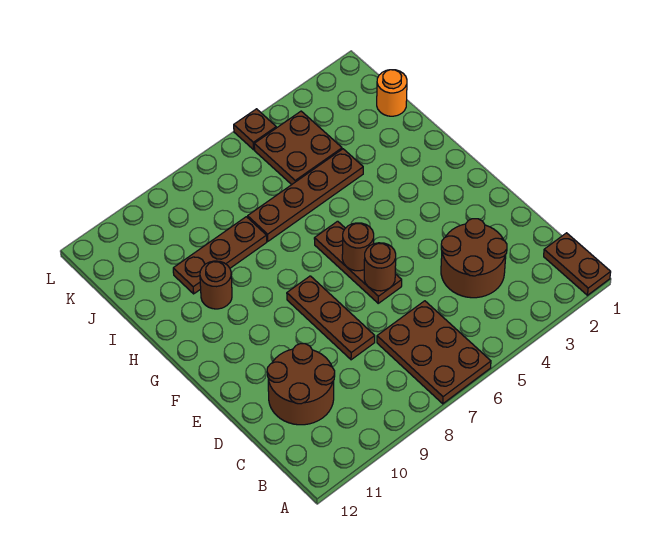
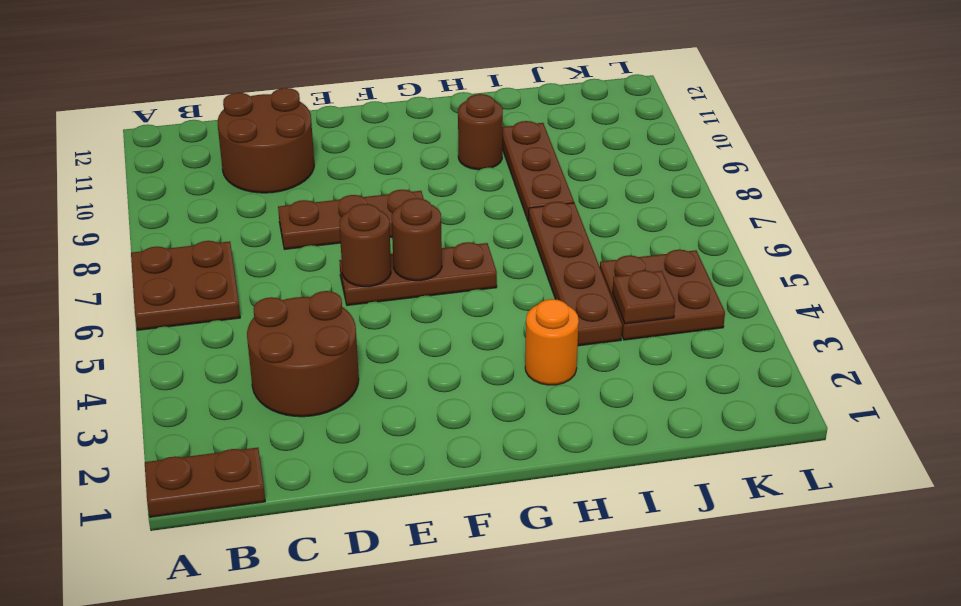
brown plate A6:C7 level 1 -> brown plate A6:B7 level 1
orange round brick J1 level 1 -> orange round brick H3 level 1
brown plate L5 level 1 -> brown plate J4 level 2

